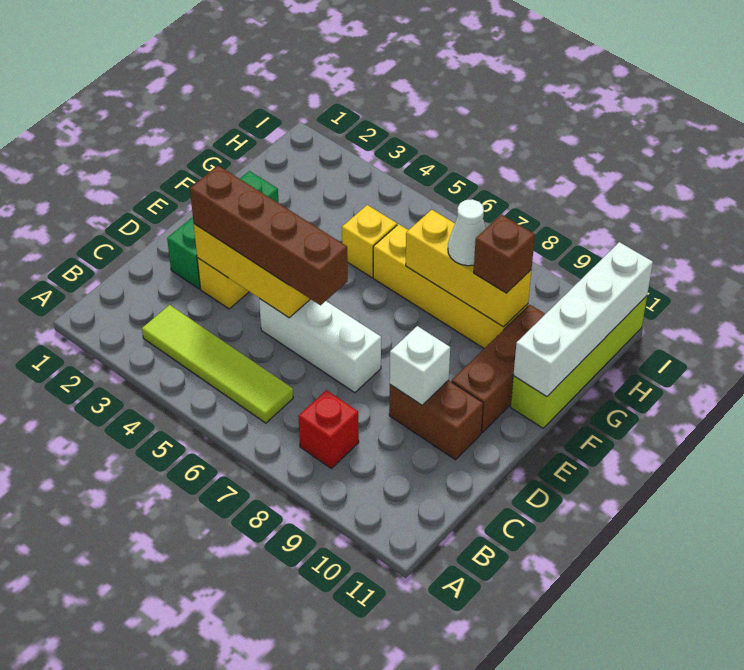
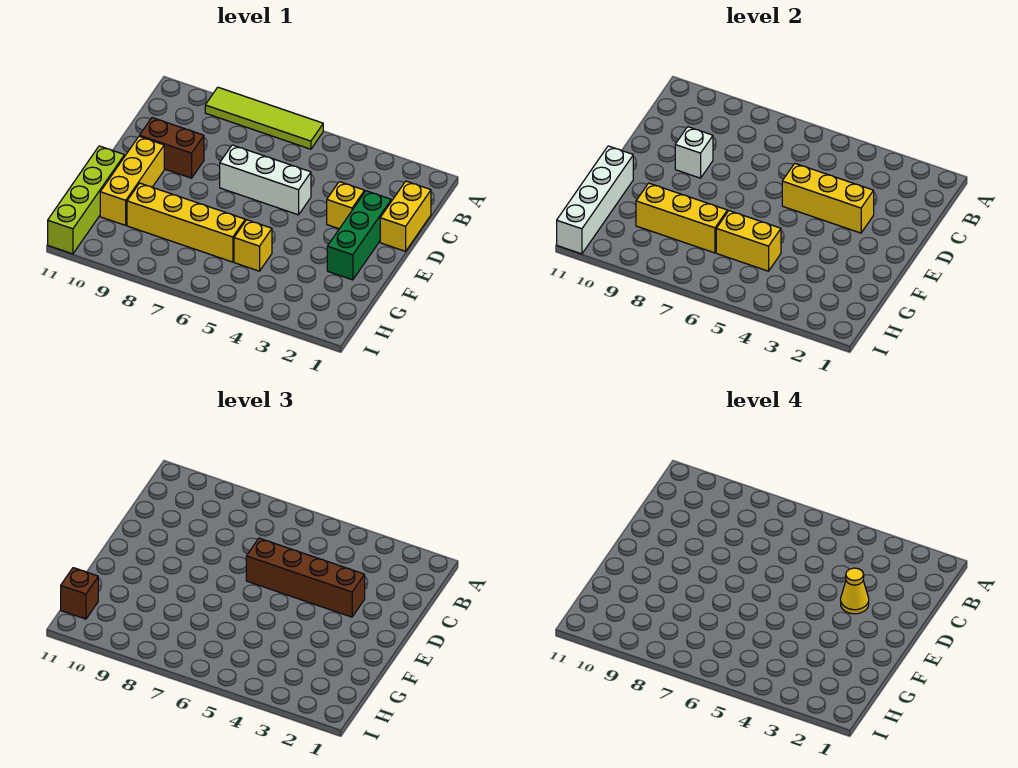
lime tile B3:B6 level 1 -> lime tile A6:A9 level 1
red brick B8 level 1 -> none
none -> yellow brick C1:D1 level 1
none -> yellow cone D3 level 4
brown brick E10:G10 level 1 -> yellow brick E10:G10 level 1
none -> yellow brick G5:G6 level 2
white cone G8 level 3 -> none
brown brick G9 level 3 -> brown brick H11 level 3

